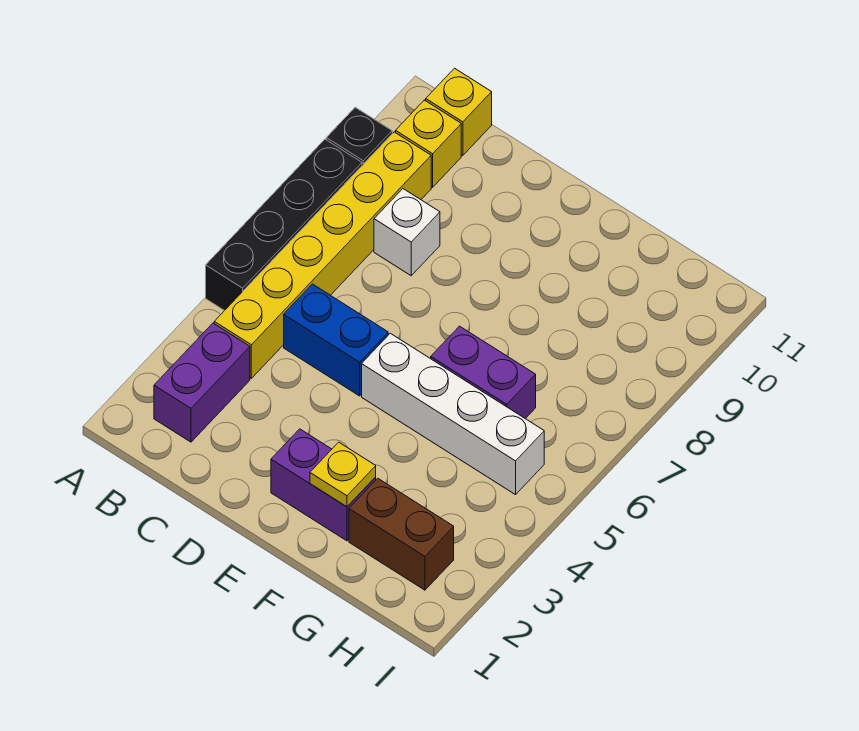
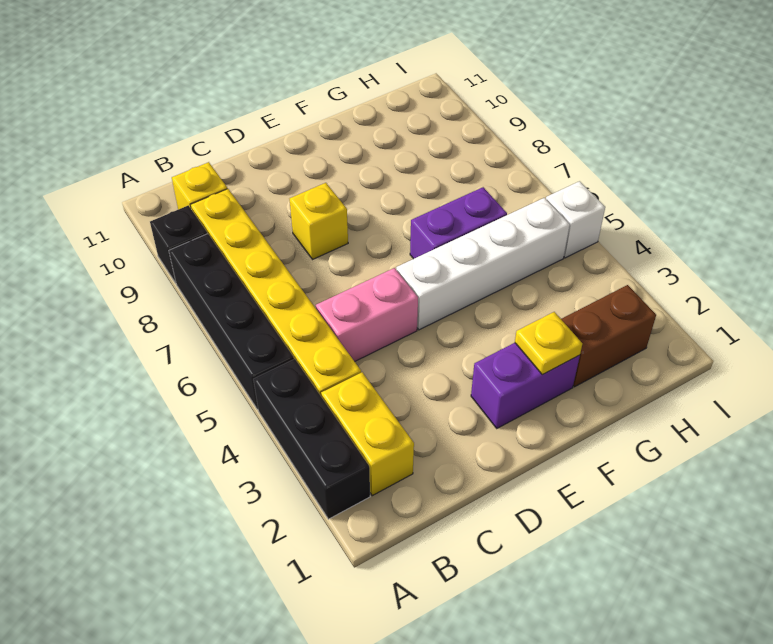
none -> black brick A2:A4 level 1
purple brick B2:B3 level 1 -> yellow brick B2:B3 level 1
yellow brick B11 level 1 -> yellow brick D8 level 1
blue brick C5:D5 level 1 -> pink brick C5:D5 level 1
white brick C8 level 1 -> white brick I5 level 1

